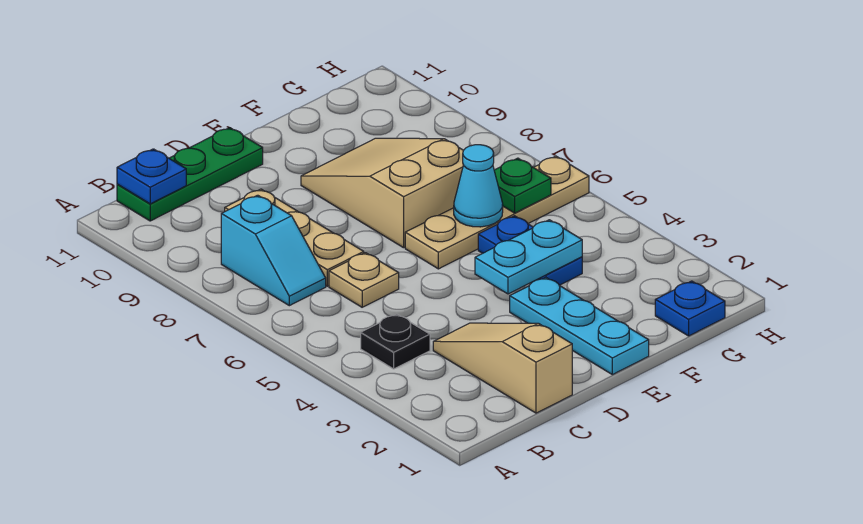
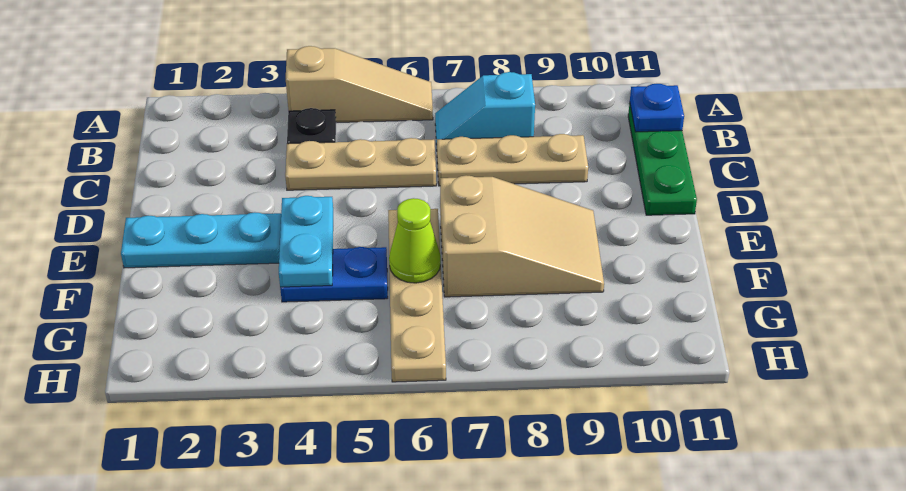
tan slope C1:C3 level 1 top 1 -> tan slope A4:A6 level 1 top 4
tan plate C6 level 1 -> tan plate C4:C6 level 1
cyan cone F6 level 2 -> lime cone F6 level 2
blue plate G1 level 1 -> none
green plate G6 level 2 -> none

